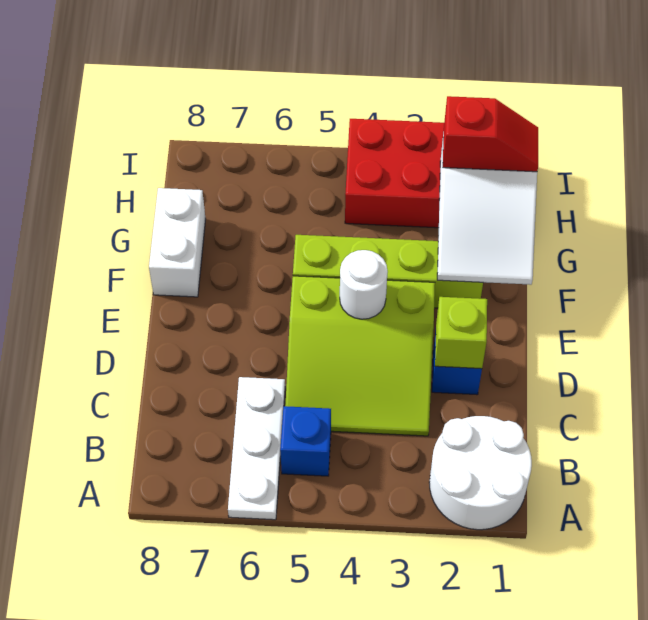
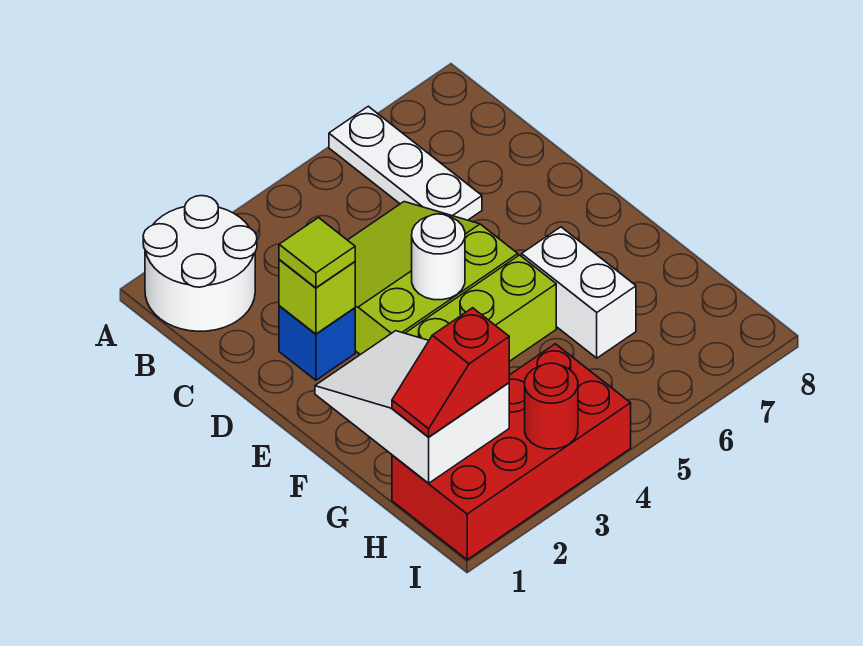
blue brick B5 level 1 -> none
none -> lime tile D2 level 3
white brick F8:G8 level 1 -> white brick F6:G6 level 1
none -> red round brick I3 level 2

